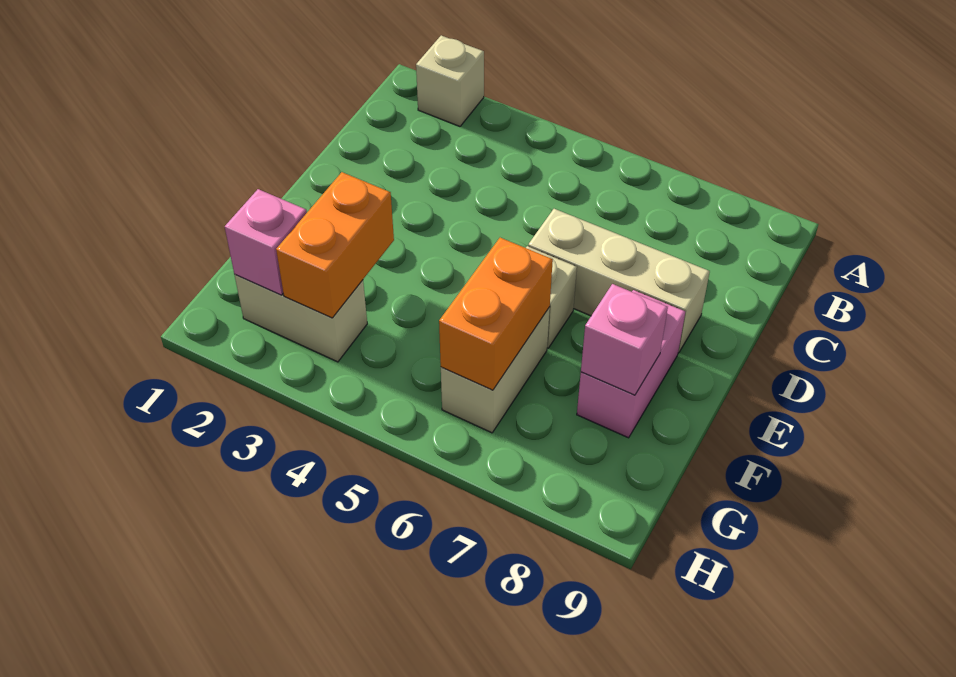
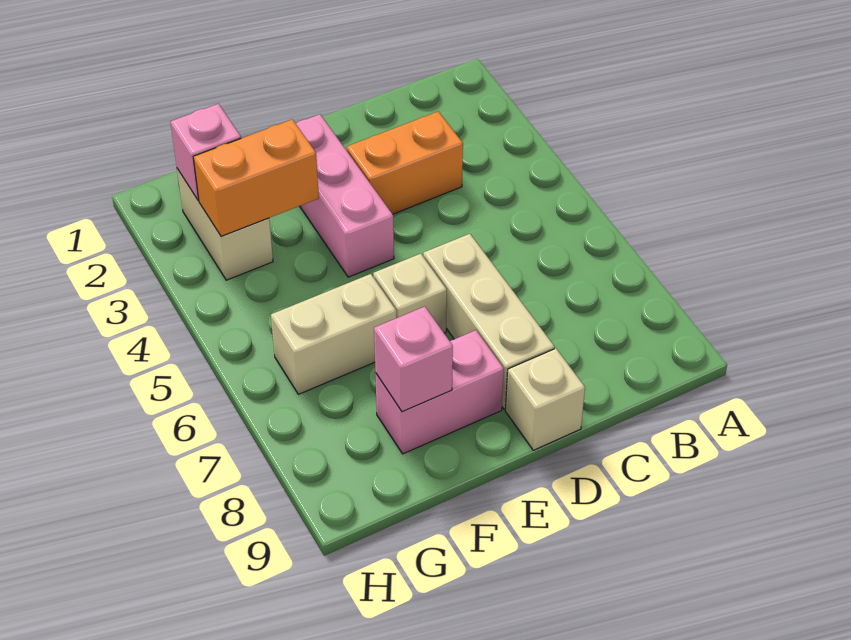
tan brick A2 level 1 -> tan brick D9 level 1
none -> pink brick E2:E4 level 1
orange brick F6:G6 level 2 -> orange brick C3:D3 level 1

